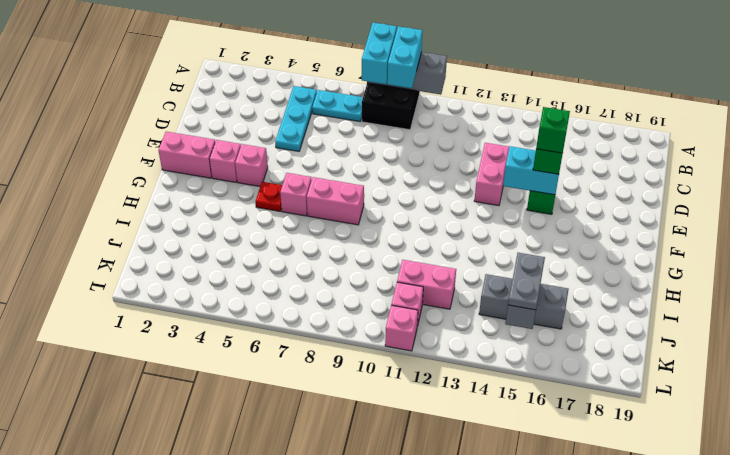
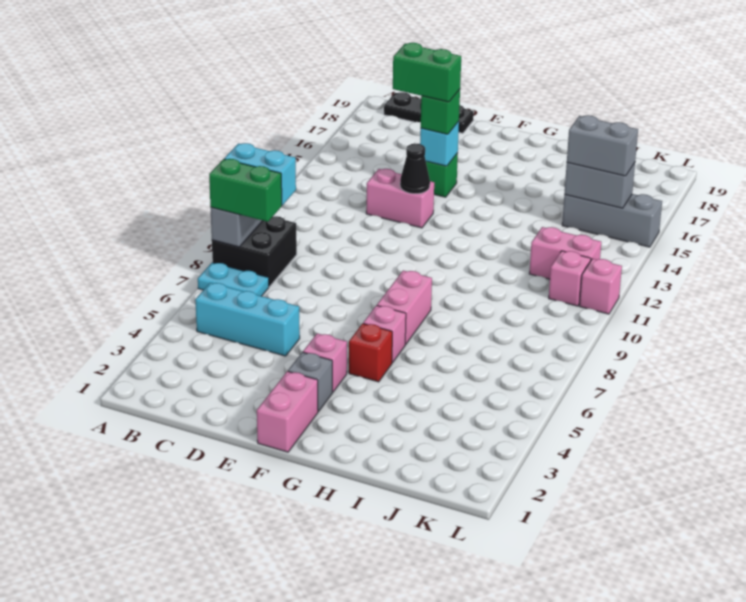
cyan brick A8:B8 level 3 -> green brick A8:B8 level 3
cyan plate B5:D5 level 1 -> cyan brick B5:D5 level 1
cyan plate B6:B7 level 1 -> cyan plate A7:B7 level 1
none -> black plate B19:D19 level 1
none -> black cone E13 level 2
cyan brick E14:E15 level 2 -> cyan brick E15 level 2
green brick E15 level 4 -> green brick D15:E15 level 4
pink brick F3 level 1 -> grey brick F3 level 1
red plate G5 level 1 -> red brick G5 level 1
pink brick J11:J12 level 1 -> pink brick J12:K12 level 1
grey brick J14:J16 level 1 -> grey brick J15:L15 level 1
grey plate J15:K15 level 3 -> grey brick J15:K15 level 3

